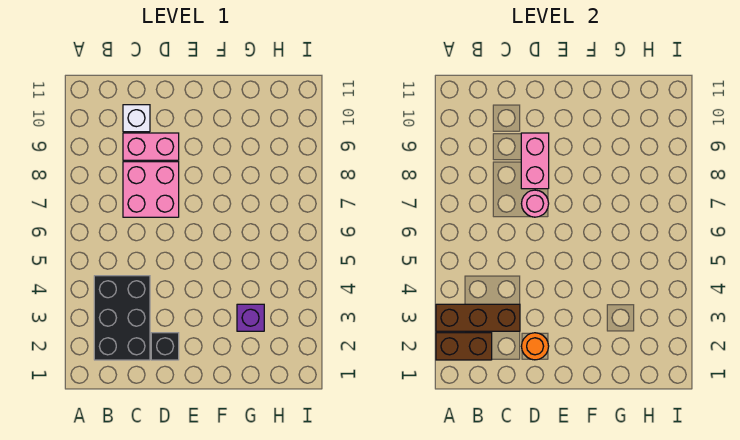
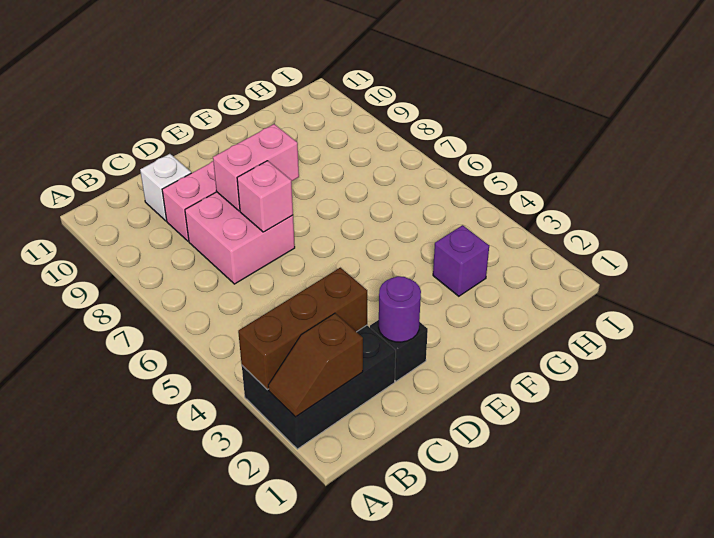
brown brick A2:B2 level 2 -> brown slope A2:B2 level 2 top B
black brick B2:C4 level 1 -> black brick A2:C3 level 1
orange round brick D2 level 2 -> purple round brick D2 level 2
pink round brick D7 level 2 -> pink brick D7 level 2
pink brick D8:D9 level 2 -> pink brick D8:E8 level 2

